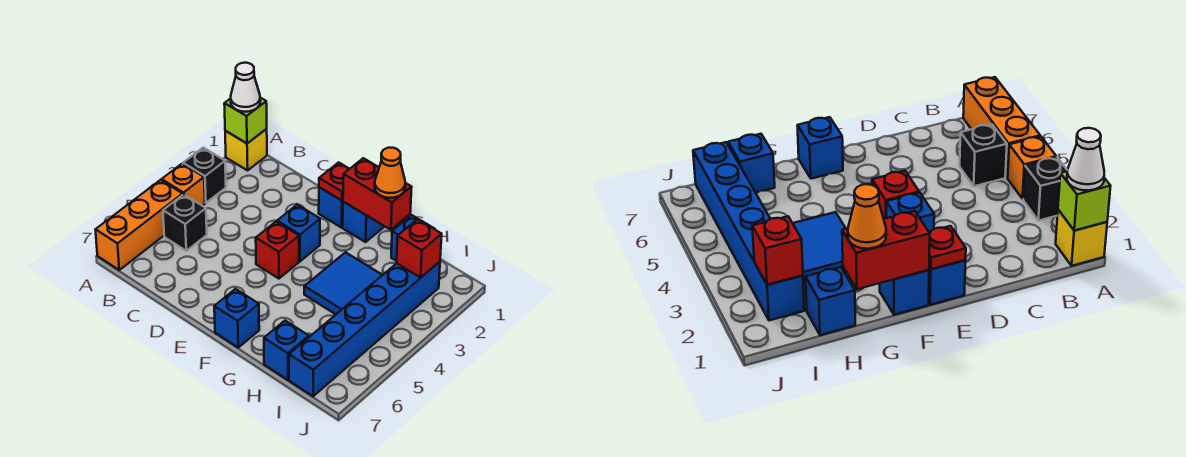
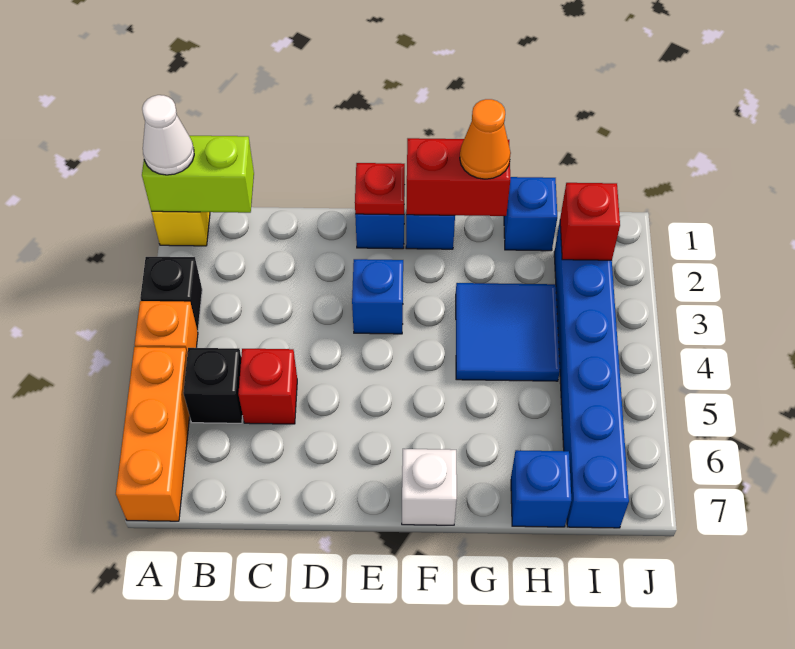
lime brick A1 level 2 -> lime brick A1:B1 level 2
red brick E4 level 1 -> red brick C5 level 1
blue brick F7 level 1 -> white brick F7 level 1

